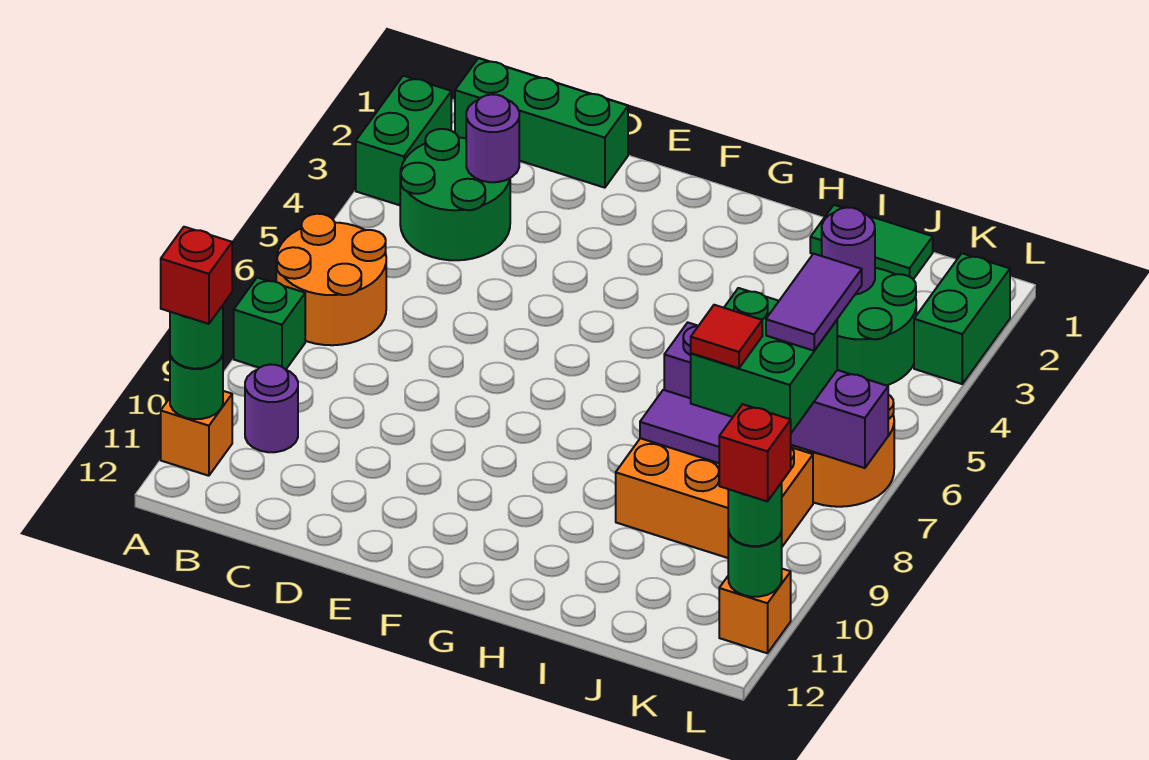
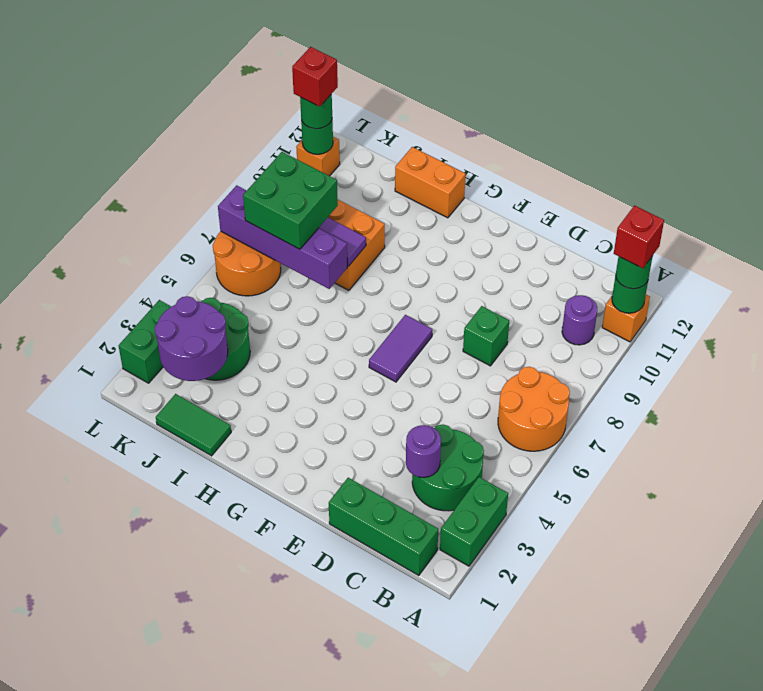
green brick A8 level 1 -> green brick D8 level 1
none -> orange brick H12:I12 level 1
purple round brick J3 level 2 -> purple round brick J2:K3 level 2
red tile J8 level 4 -> none
purple tile K6:K7 level 4 -> purple tile F6:F7 level 1

